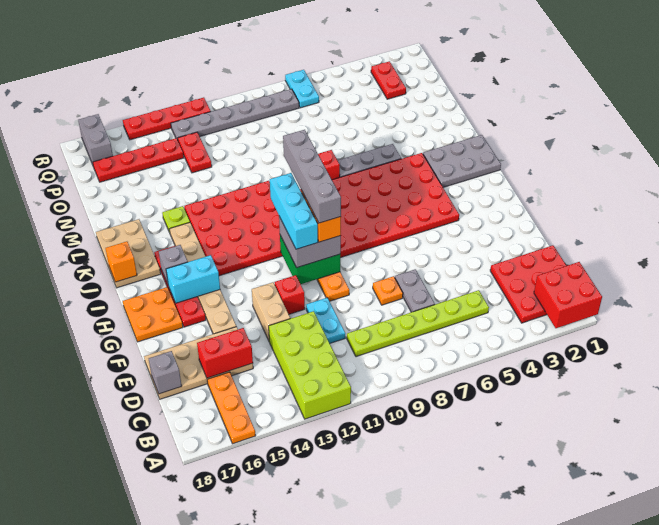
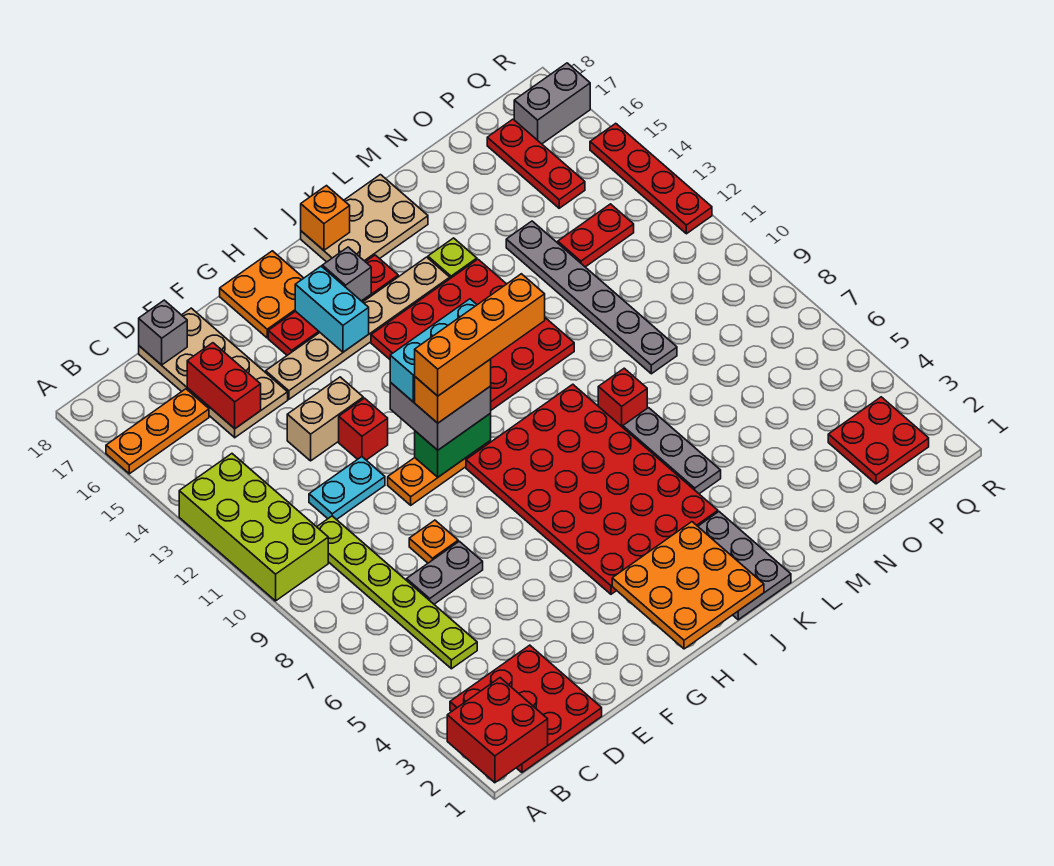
lime brick A12:D13 level 1 -> lime brick A10:B13 level 1
green brick G10:H11 level 2 -> green brick G10:H10 level 2
grey brick G10:J10 level 5 -> orange brick G10:J10 level 5
none -> orange plate H1:J3 level 2
red plate P3:Q3 level 1 -> red plate P2:Q3 level 1
red plate P14:P17 level 1 -> red plate P15:P17 level 1
cyan plate Q7:R7 level 1 -> none
grey plate Q8:Q13 level 1 -> grey plate N9:N14 level 1

